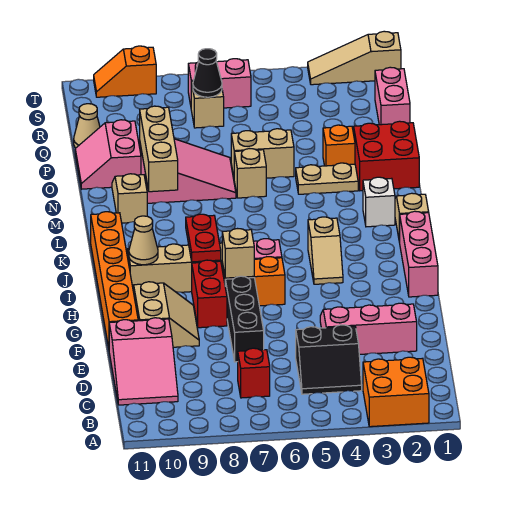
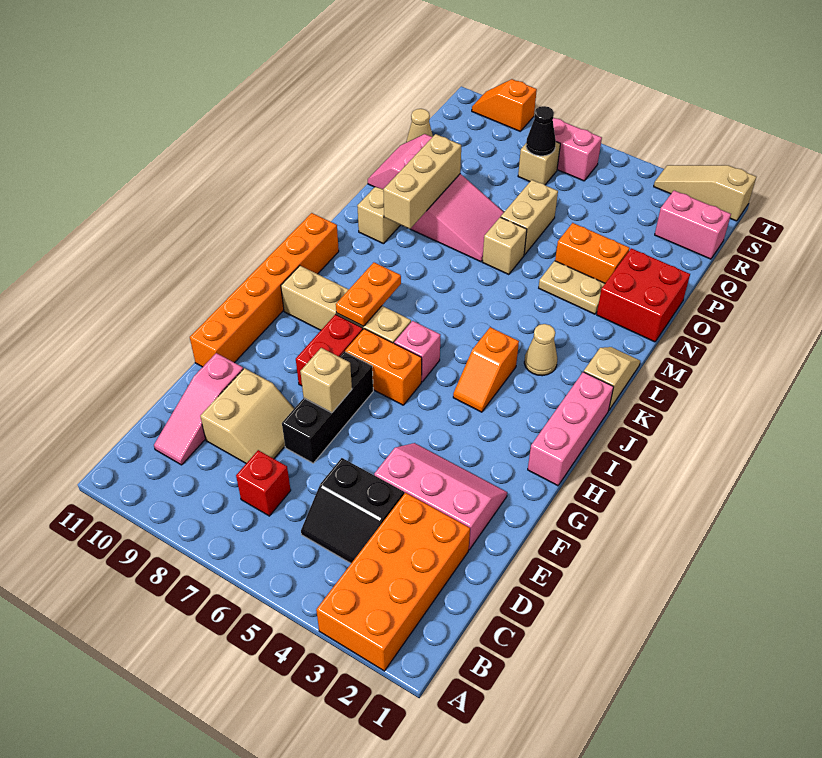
orange brick A2:B3 level 1 -> orange brick A2:D3 level 1
pink slope C10:E11 level 1 top E -> pink slope C10:E10 level 1 top E
tan slope F9:G10 level 1 top 10 -> tan slope D8:E9 level 1 top 9
tan brick H7 level 2 -> tan brick F7 level 2
tan slope I4:J4 level 1 top J -> orange slope I4:J4 level 1 top J
red plate I8:J8 level 2 -> orange plate I8:J8 level 2
tan cone I10 level 2 -> tan cone K3 level 1
white brick L2 level 1 -> none
orange brick O3 level 1 -> orange brick O3:O4 level 1
tan brick O5:O6 level 1 -> tan brick O6:P6 level 1
pink brick Q1:R1 level 1 -> pink brick R1:R2 level 1

